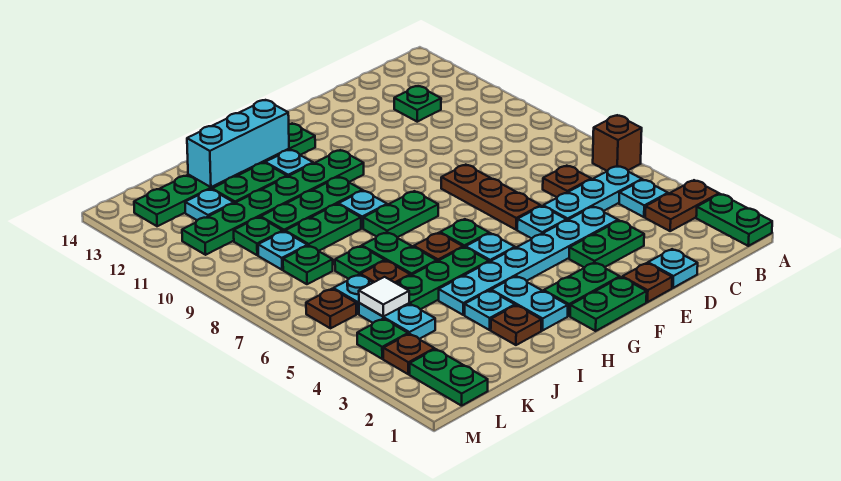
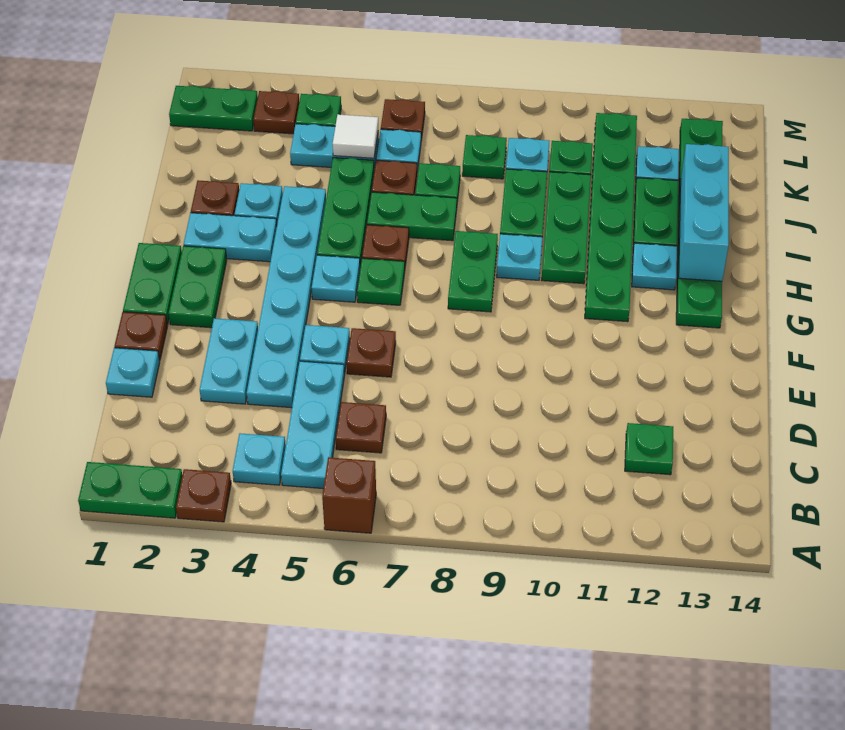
brown plate A3:B3 level 1 -> brown plate A3 level 1
green plate D3:E3 level 1 -> cyan plate D3:E3 level 1
brown plate E6:E8 level 1 -> brown plate E6 level 1

